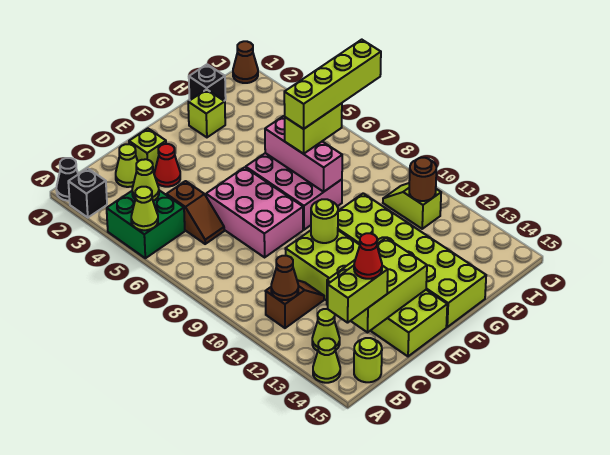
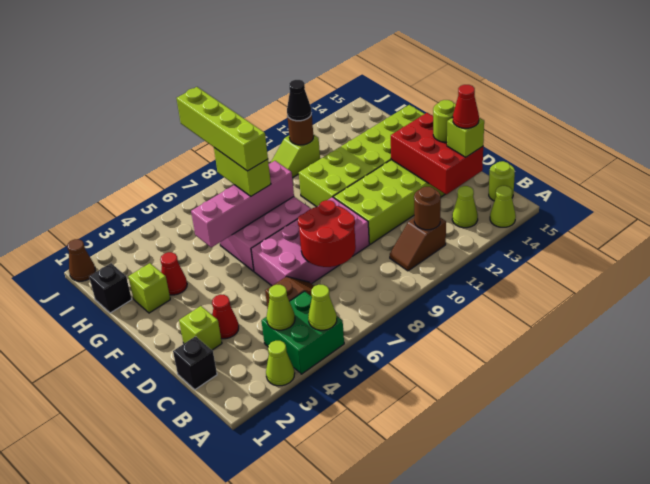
black cone A1 level 1 -> black cone I11 level 3
black brick A2 level 1 -> black brick C1 level 1
brown slope B11:C11 level 1 top B -> brown slope B10:B11 level 1 top 11
brown cone B11 level 2 -> brown round brick B11 level 2
lime brick B14:C14 level 3 -> lime brick C14 level 3
lime cone C2 level 1 -> lime cone A3 level 1
none -> red round brick C7:D8 level 2
lime brick C13:E14 level 2 -> red brick C13:E14 level 2
pink brick D6:E8 level 1 -> pink brick D6:E9 level 1
lime round brick E10 level 2 -> lime round brick D14 level 3
none -> red cone G3 level 1
pink brick G6:G8 level 2 -> pink brick G5:G8 level 2

